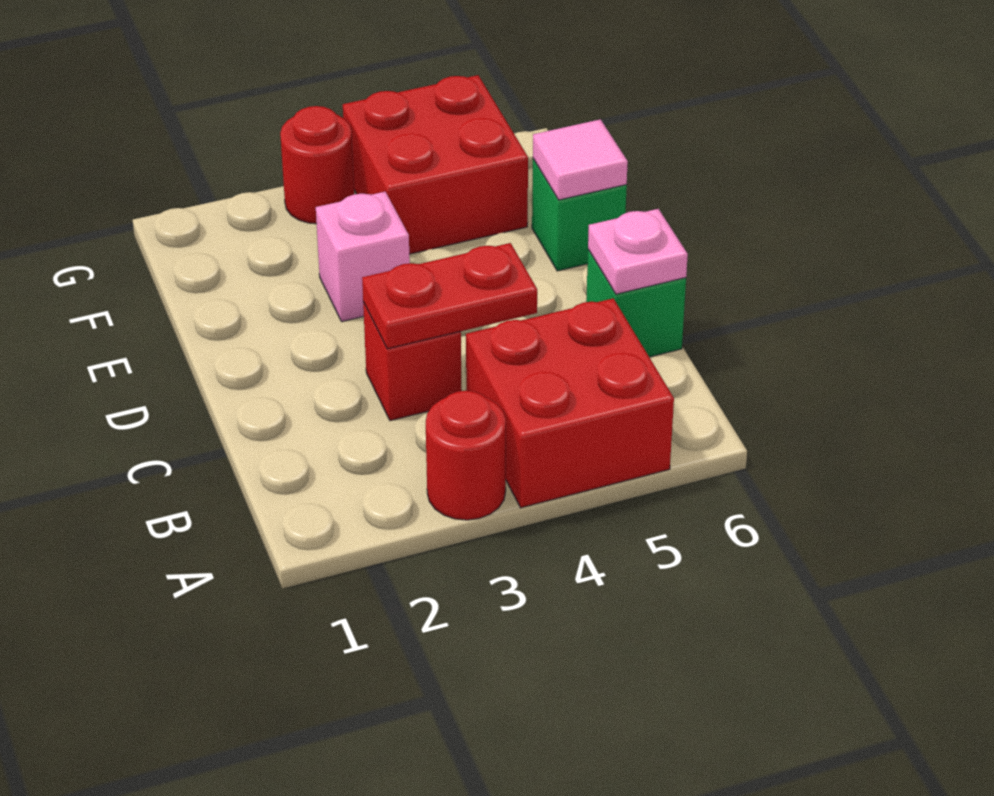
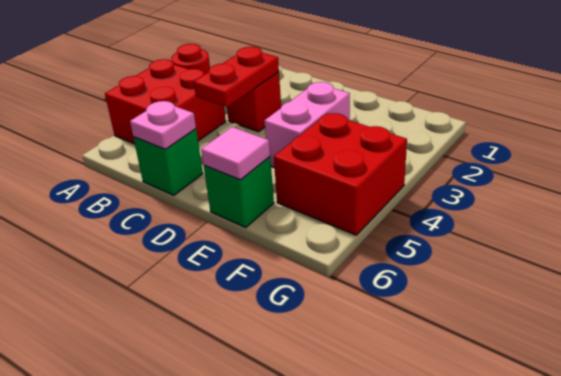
pink brick E3 level 1 -> pink brick E3:E4 level 1
red round brick G3 level 1 -> none

